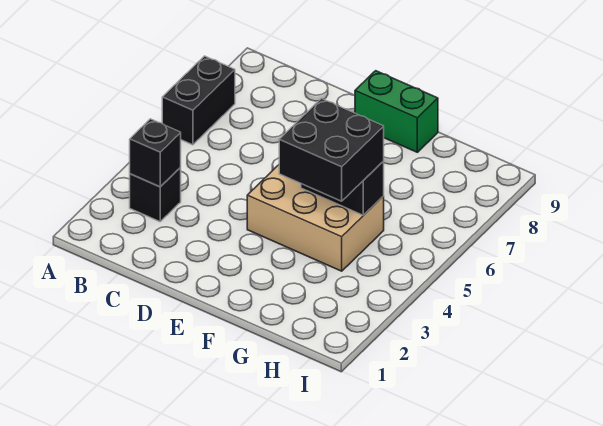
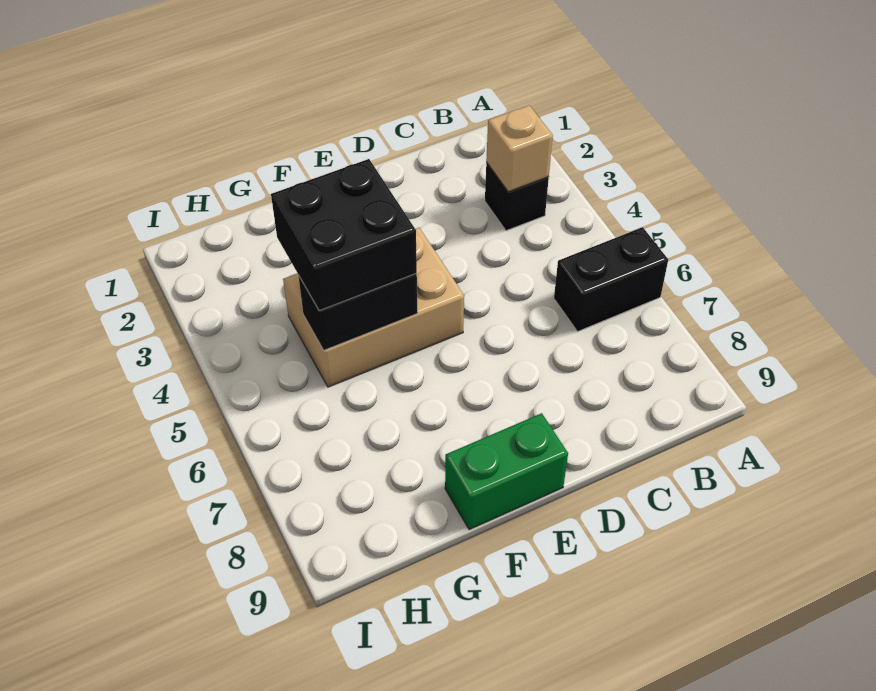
black brick A6:A7 level 1 -> black brick A6:B6 level 1
black brick B3 level 2 -> tan brick B3 level 2

